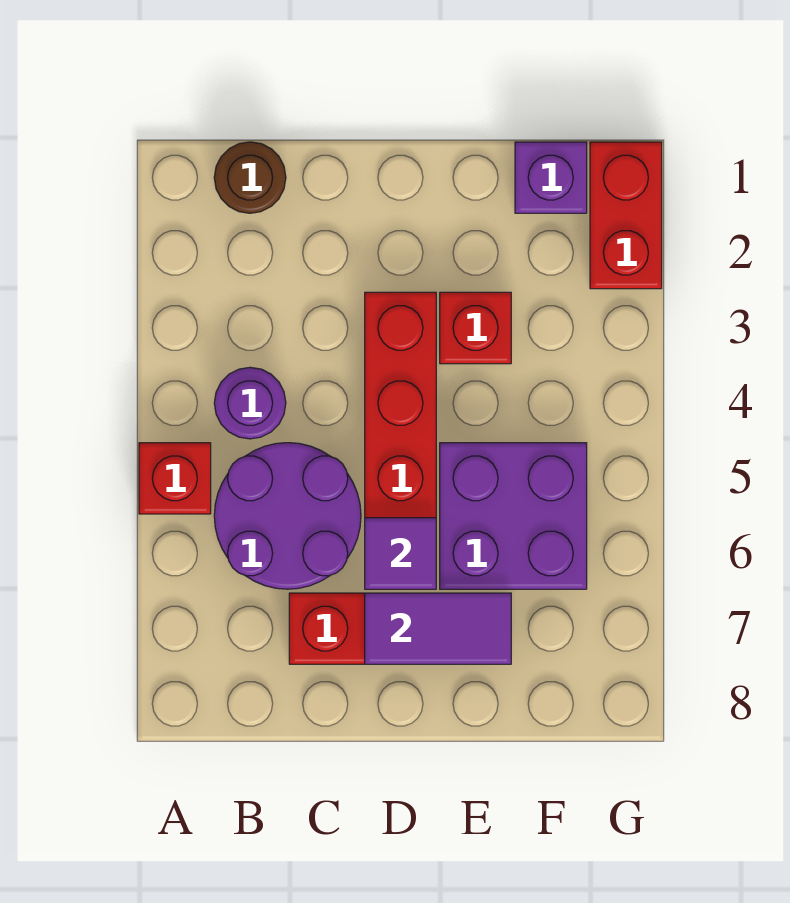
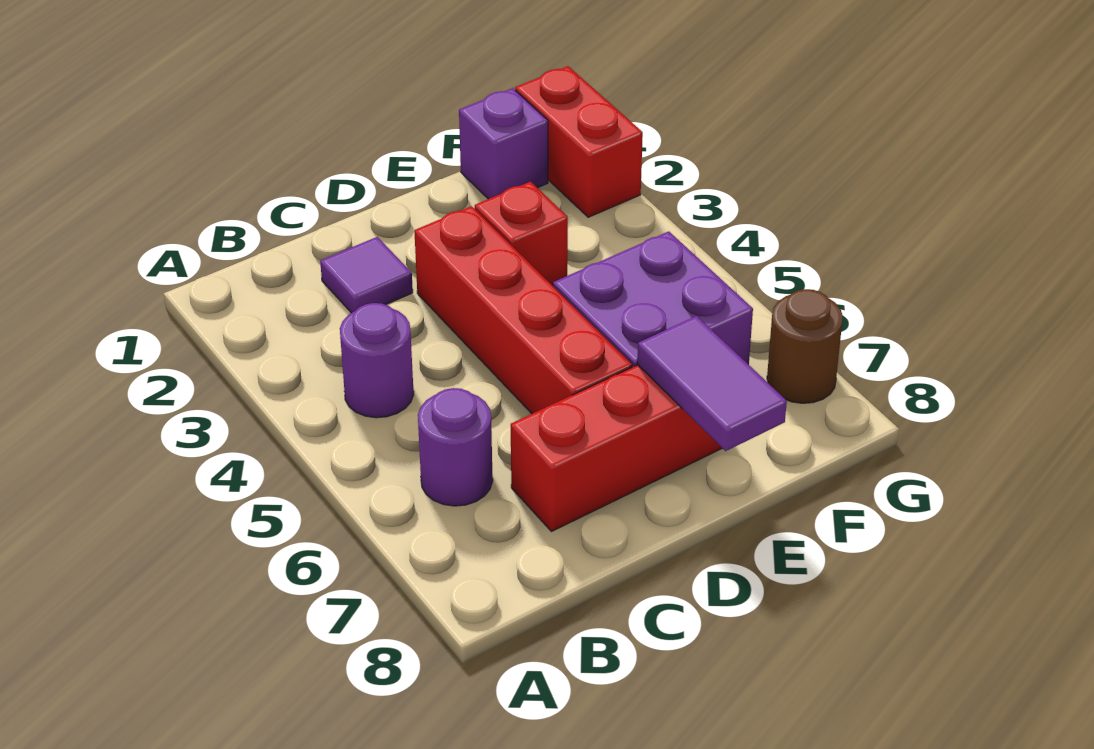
red brick A5 level 1 -> none
brown round brick B1 level 1 -> brown round brick G7 level 1
purple round brick B5:C6 level 1 -> purple round brick B6 level 1
purple tile D6 level 2 -> purple tile C2 level 1
purple tile D7:E7 level 2 -> purple tile E7:E8 level 2

